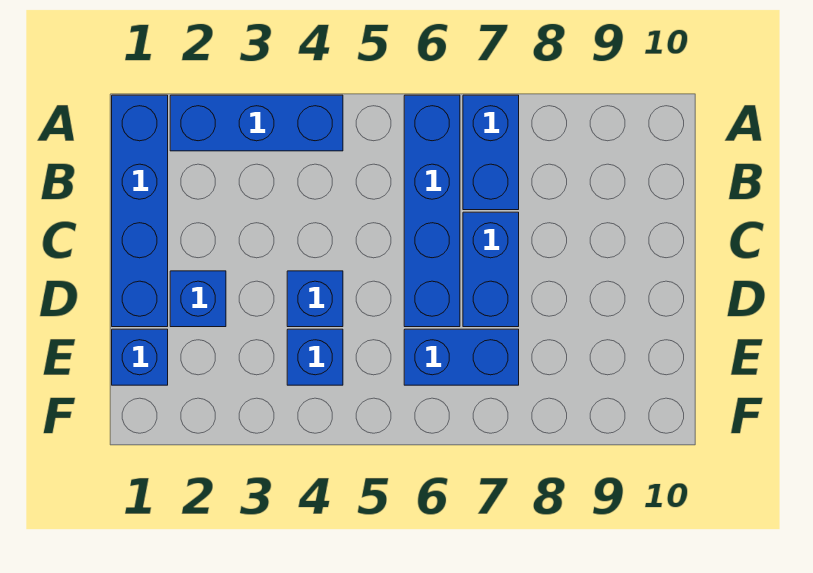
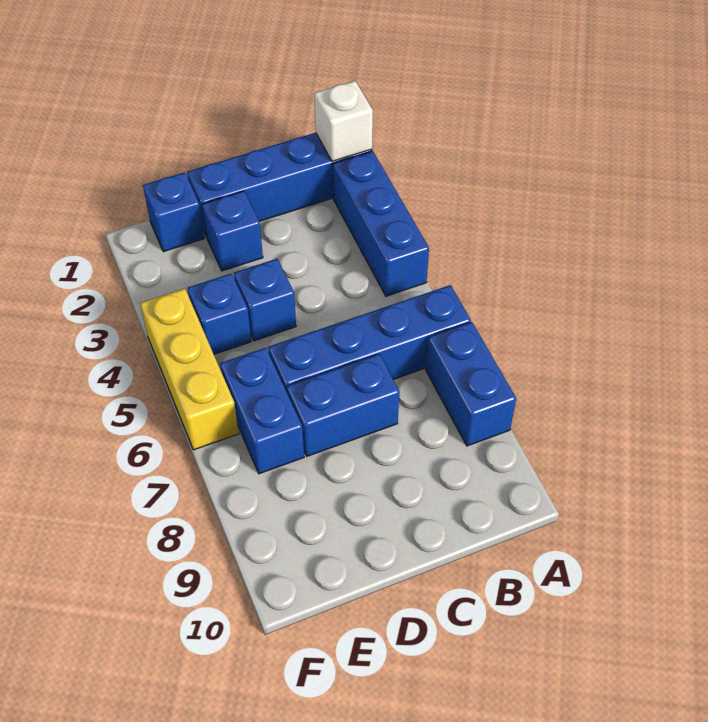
none -> white brick A1 level 2
blue brick A7:B7 level 1 -> blue brick A7:A8 level 1
none -> yellow brick F4:F6 level 1

